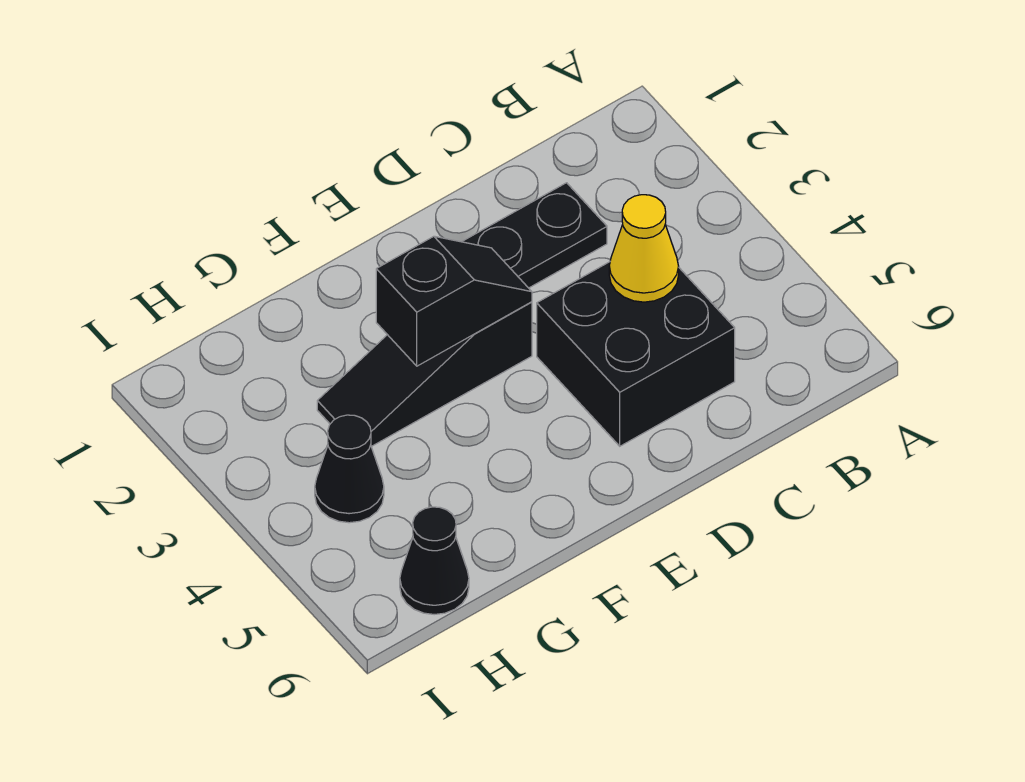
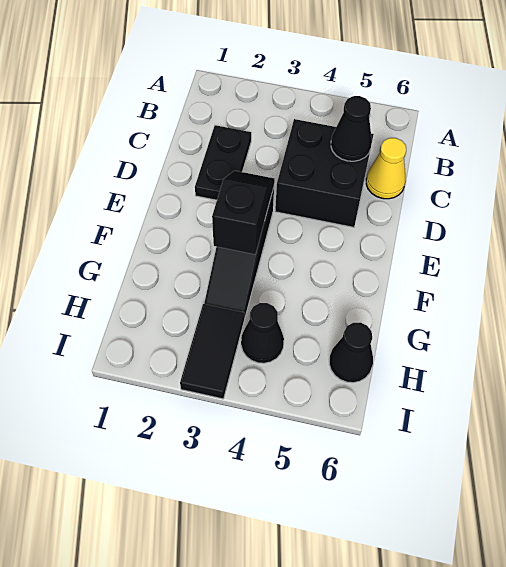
yellow cone C4 level 2 -> yellow cone C6 level 1
none -> black cone C5 level 2
none -> black tile H3:I3 level 1

